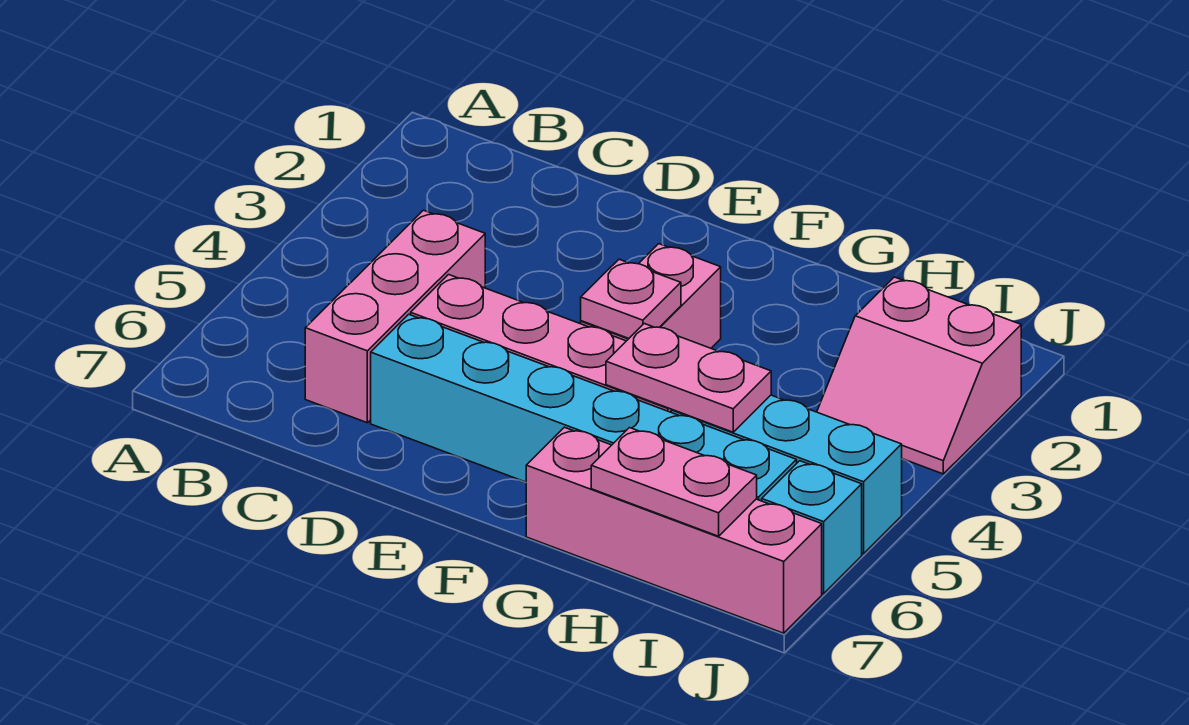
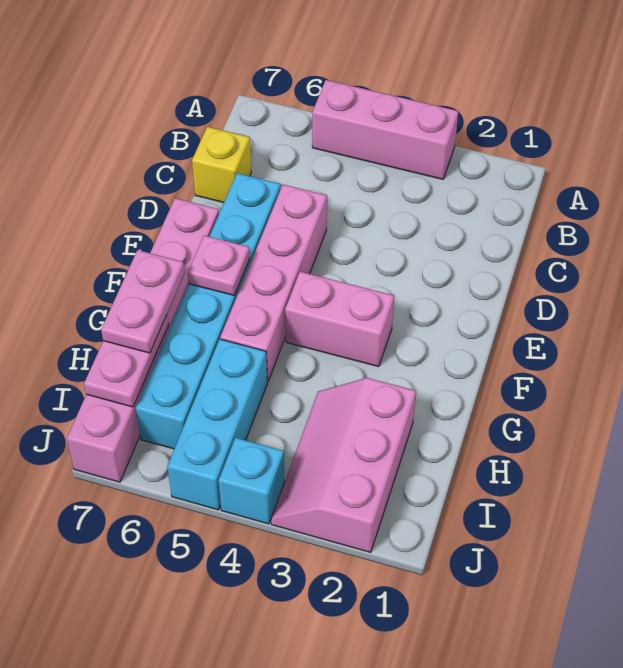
pink brick C4:C6 level 1 -> pink brick A3:A5 level 1
none -> yellow brick C7 level 1
pink plate F4 level 2 -> pink plate F6 level 2
pink plate G5:H5 level 2 -> pink plate G7:H7 level 3
pink brick G7:J7 level 1 -> pink brick E7:J7 level 1
pink slope I2:J3 level 1 top 2 -> pink slope H2:J3 level 1 top 2
cyan brick J6 level 1 -> cyan brick J4 level 1

